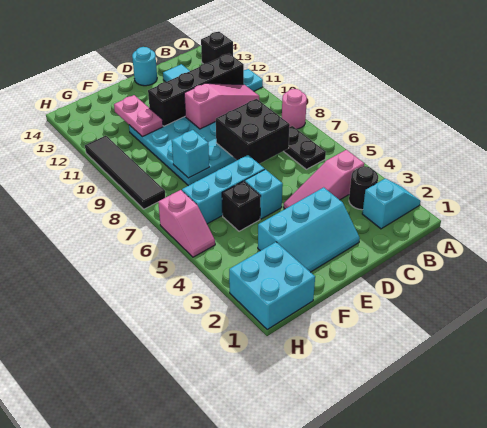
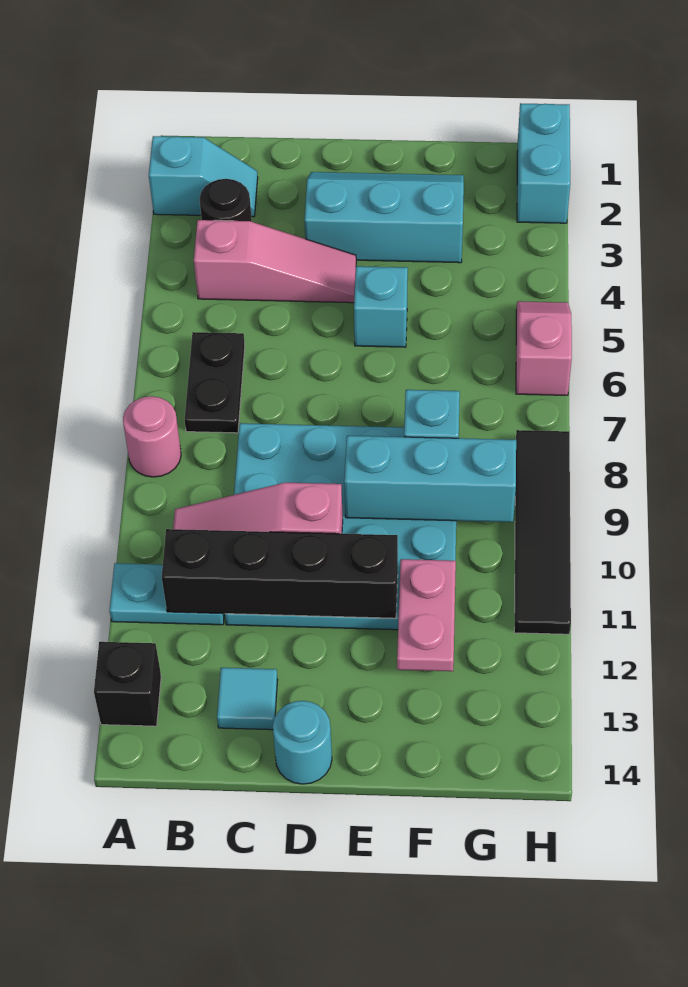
cyan slope A2:B2 level 1 top B -> cyan slope A2:B2 level 1 top A
black brick C7:D8 level 2 -> none
cyan brick E6:G6 level 1 -> cyan brick E9:G9 level 2
black brick F5 level 1 -> none
cyan brick G1:H2 level 1 -> cyan brick H1:H2 level 1

